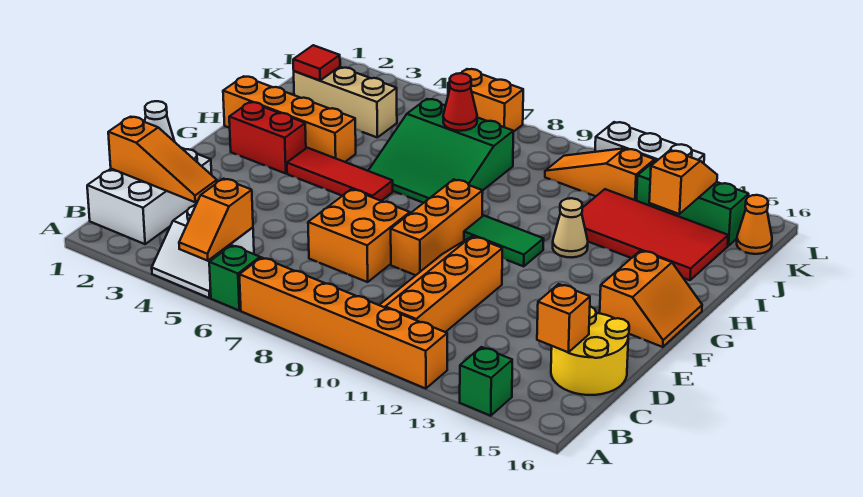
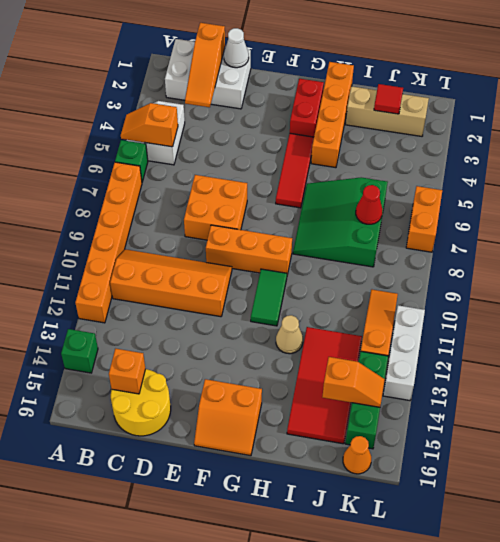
tan brick J2:J4 level 1 -> tan brick I2:K2 level 1

